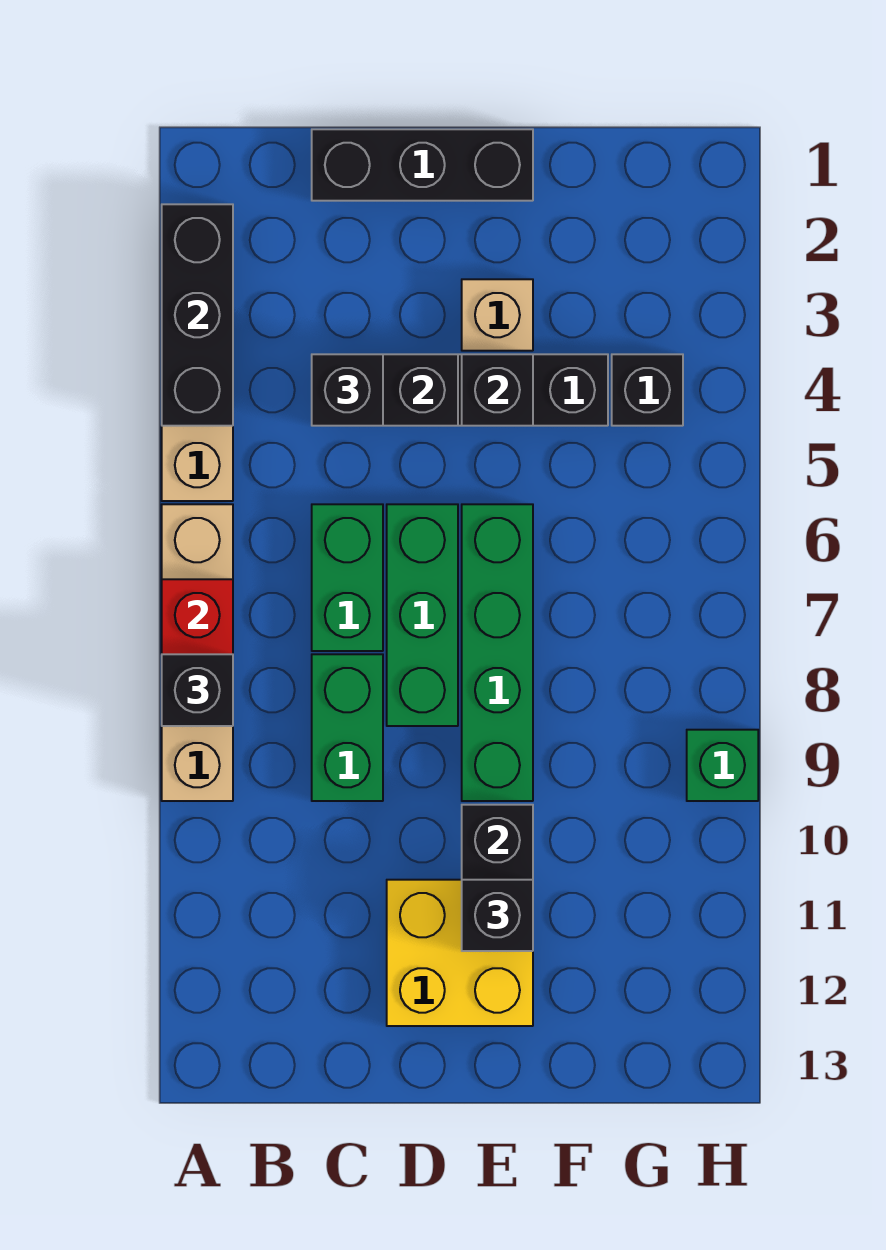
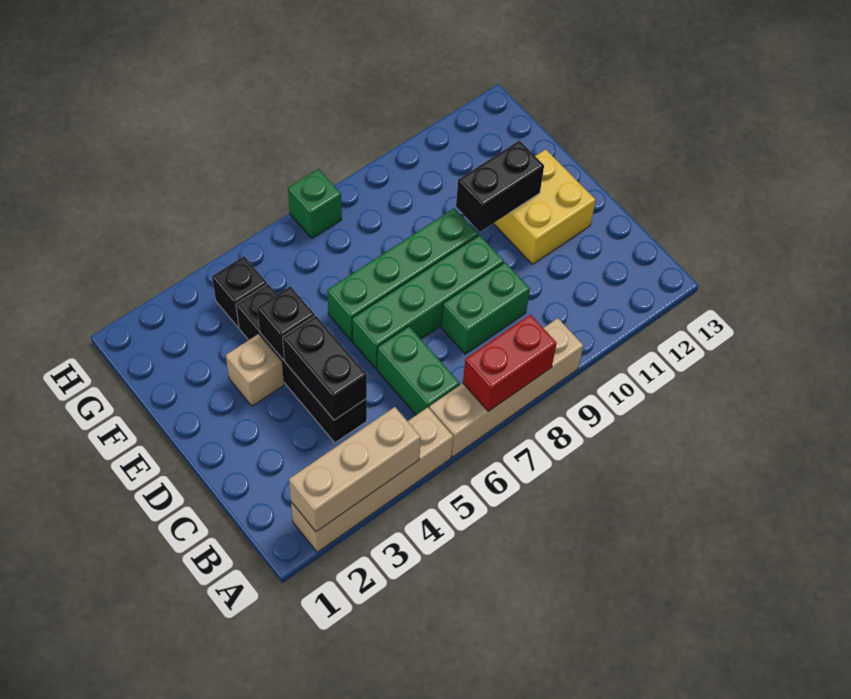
black brick A2:A4 level 2 -> tan brick A2:A4 level 2
black brick A8 level 3 -> none
black brick C1:E1 level 1 -> none
black brick C4 level 3 -> none
green brick C6:C7 level 1 -> green brick B6:C6 level 1
green brick D6:D8 level 1 -> green brick D6:D9 level 1
black brick E11 level 3 -> none
green brick H9 level 1 -> green brick H7 level 1

